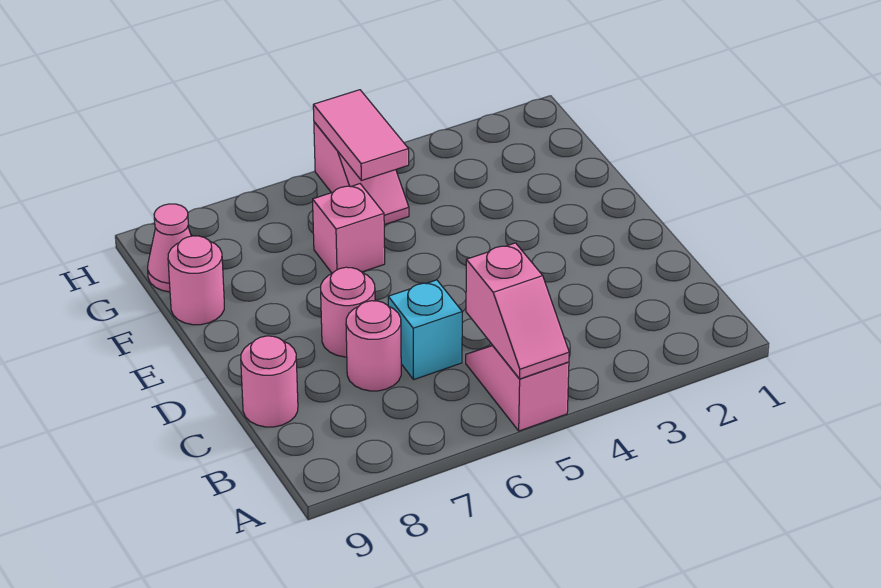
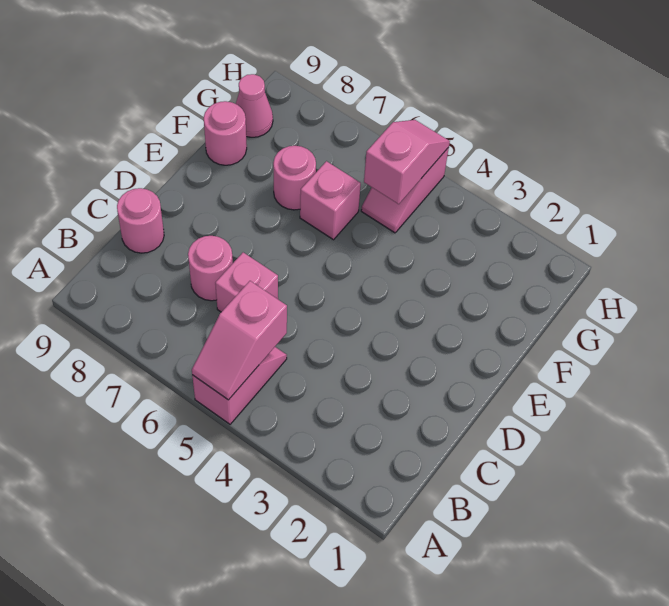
cyan brick C6 level 1 -> pink brick C6 level 1
pink round brick D7 level 1 -> pink round brick F7 level 1
pink tile G5:H5 level 2 -> pink slope G5:H5 level 2 top G

